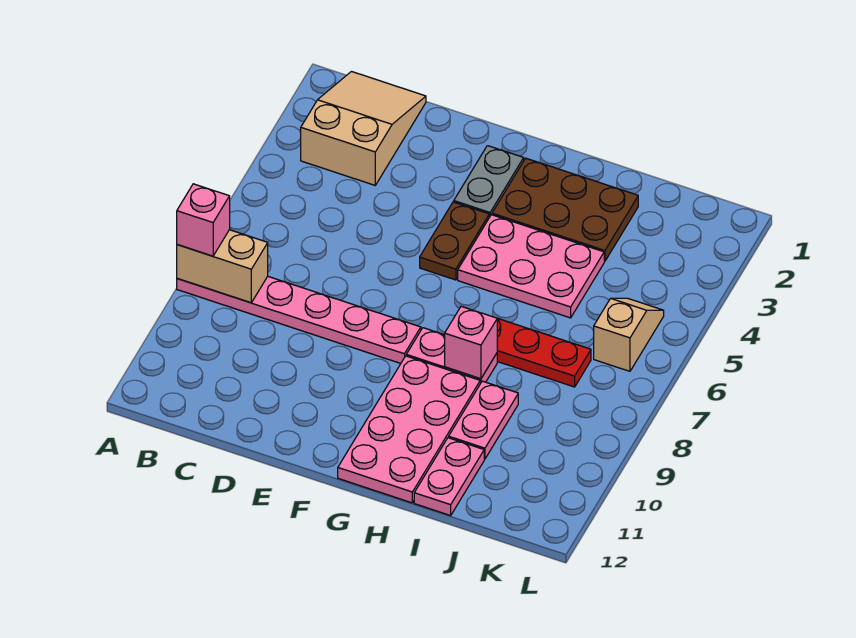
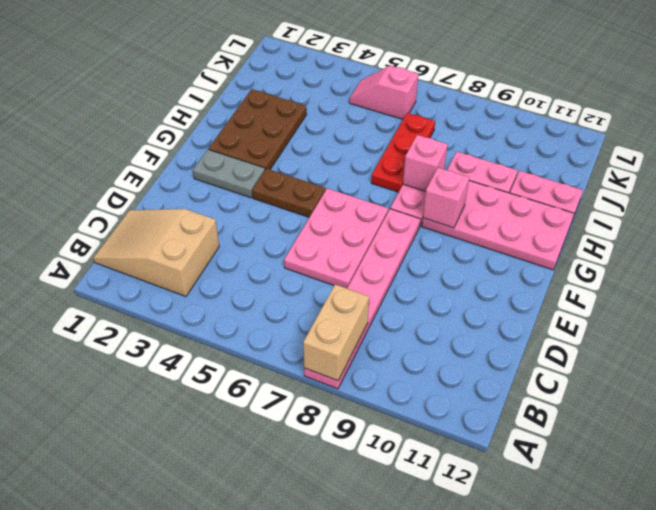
pink brick A8 level 3 -> pink brick G9 level 2
pink plate G4:I5 level 1 -> pink plate D6:F7 level 1
tan slope K5:K6 level 1 top 6 -> pink slope K5:K6 level 1 top 6

